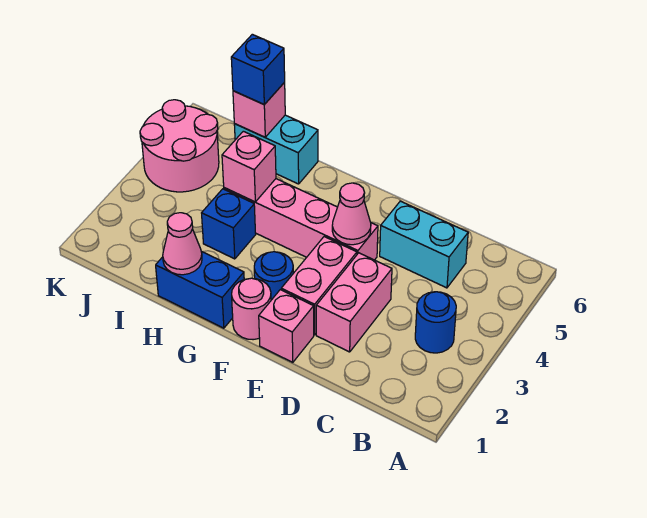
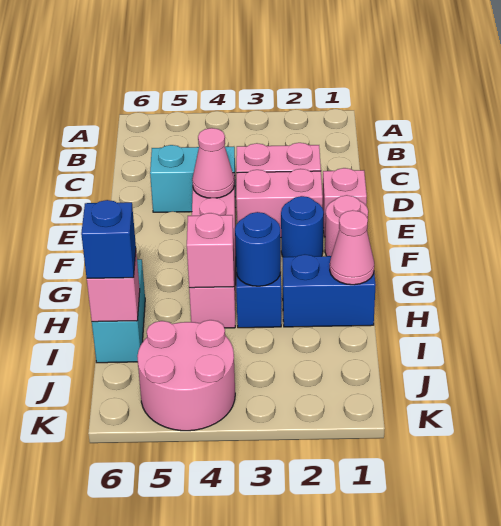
blue round brick B3 level 1 -> blue round brick H3 level 2
cyan brick C5:D5 level 1 -> cyan brick D4:D5 level 1
blue brick G1:H1 level 1 -> blue brick H1:H2 level 1

